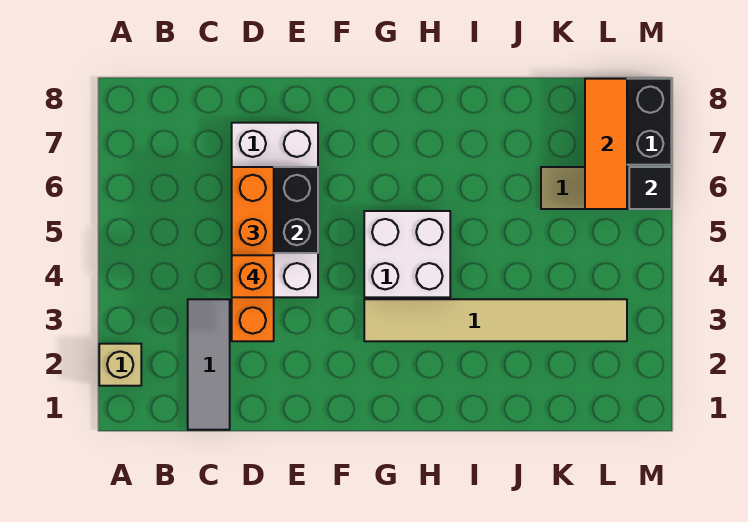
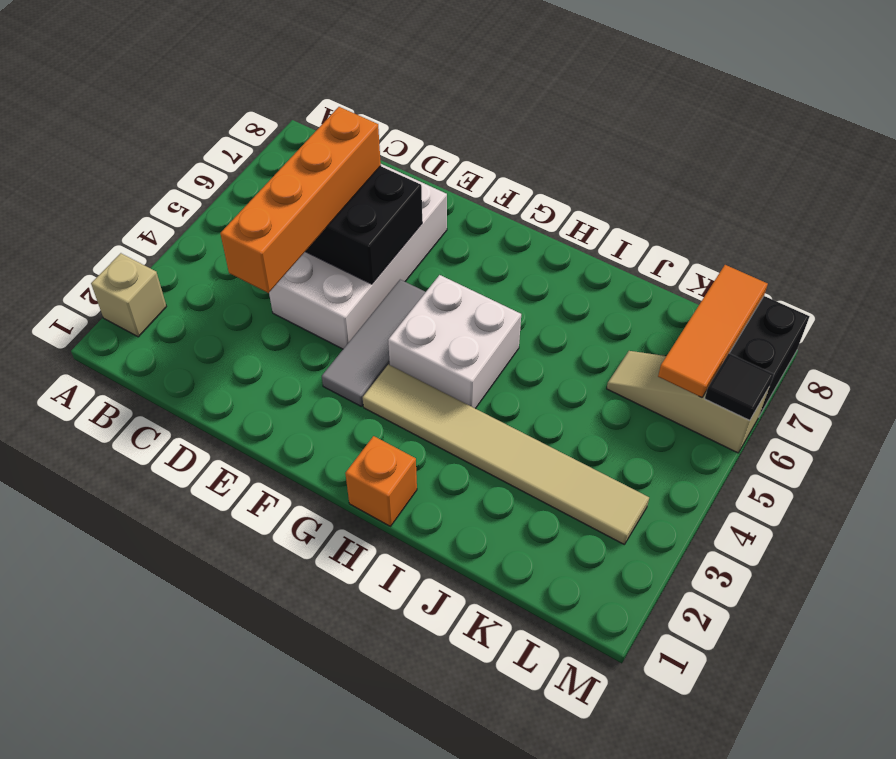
grey tile C1:C3 level 1 -> grey tile F3:F5 level 1
orange brick D4 level 4 -> orange brick H1 level 1

